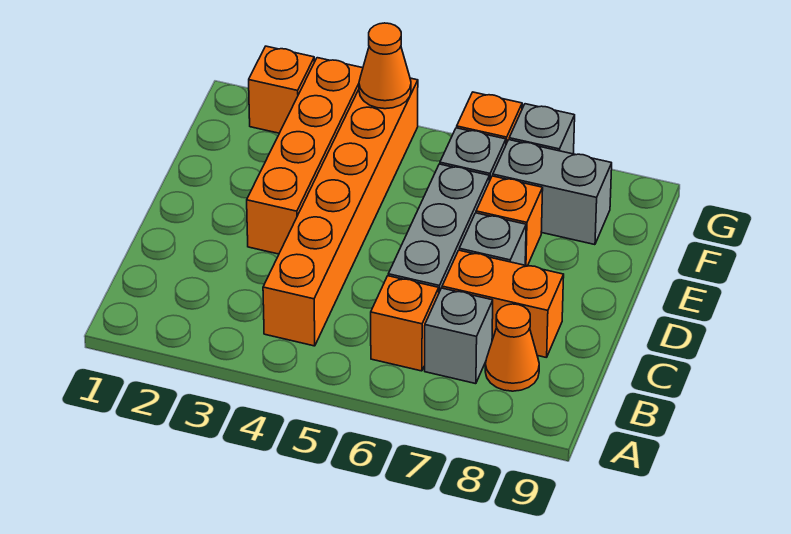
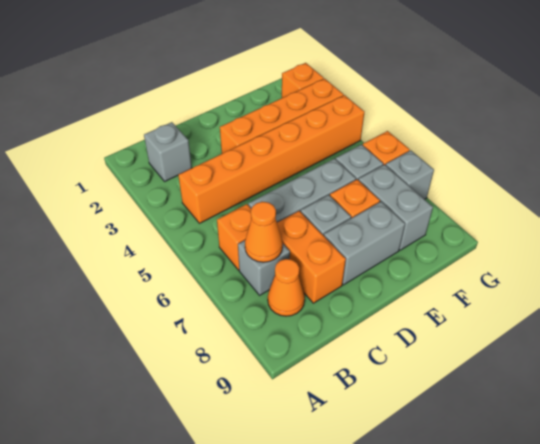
none -> grey brick B2 level 1
none -> grey brick D8:E8 level 1
orange cone G4 level 2 -> orange cone B7 level 2

